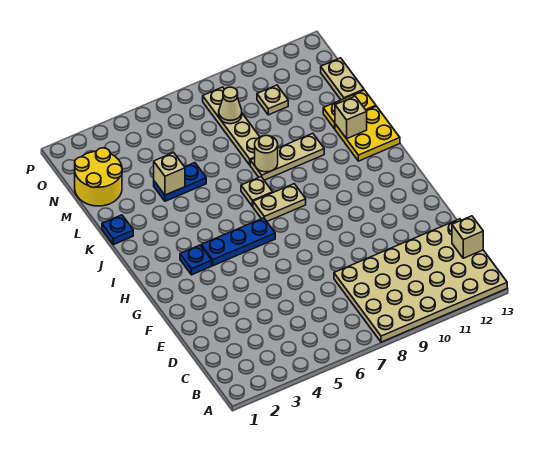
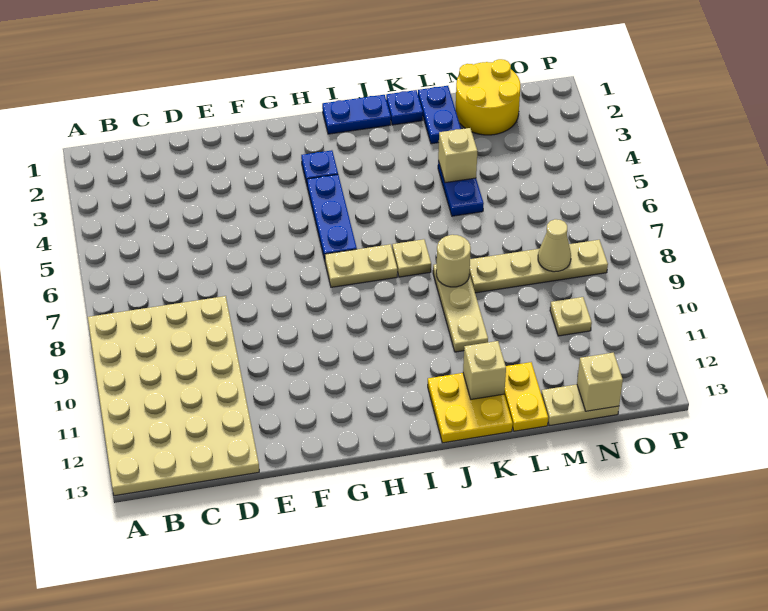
tan brick C13 level 2 -> tan brick N13 level 2
none -> blue plate I1:J1 level 1
tan plate I7:I8 level 1 -> tan plate H7:I7 level 1
none -> blue plate L1:L2 level 1

